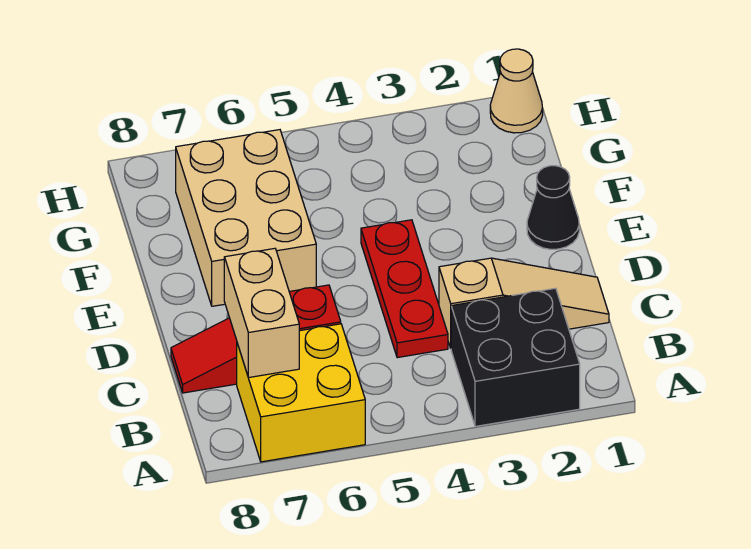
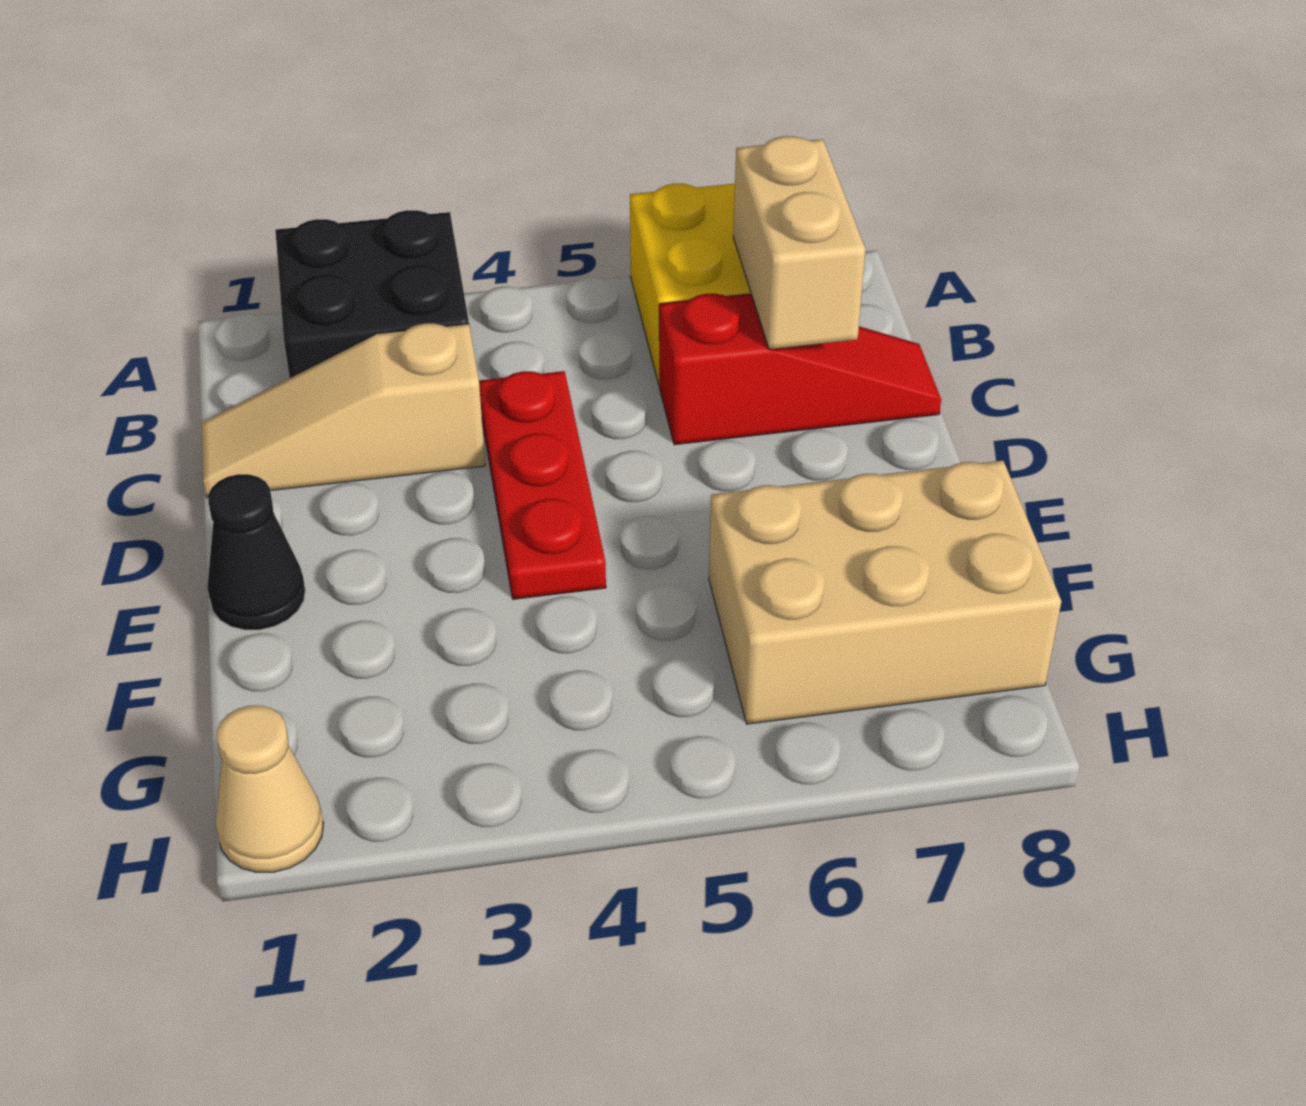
tan brick E6:G7 level 1 -> tan brick F6:G8 level 1

